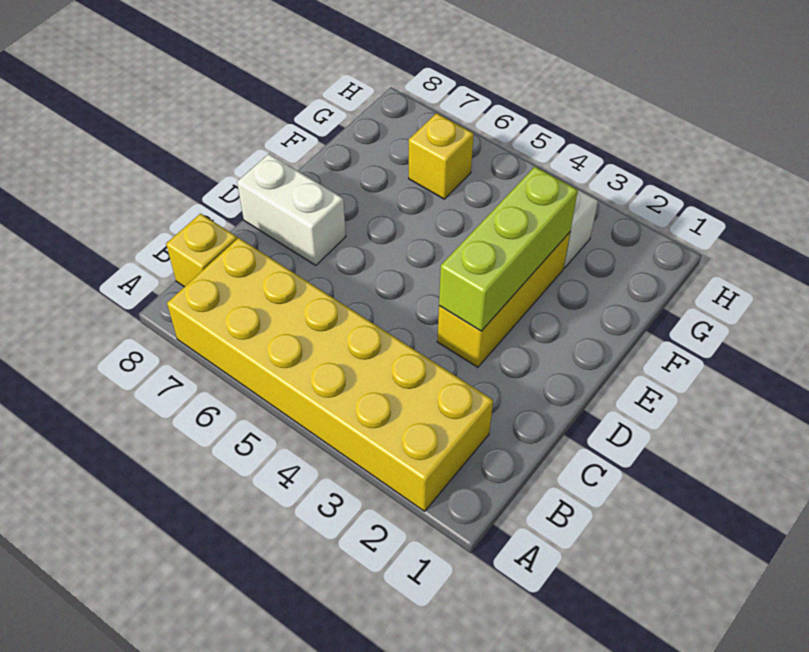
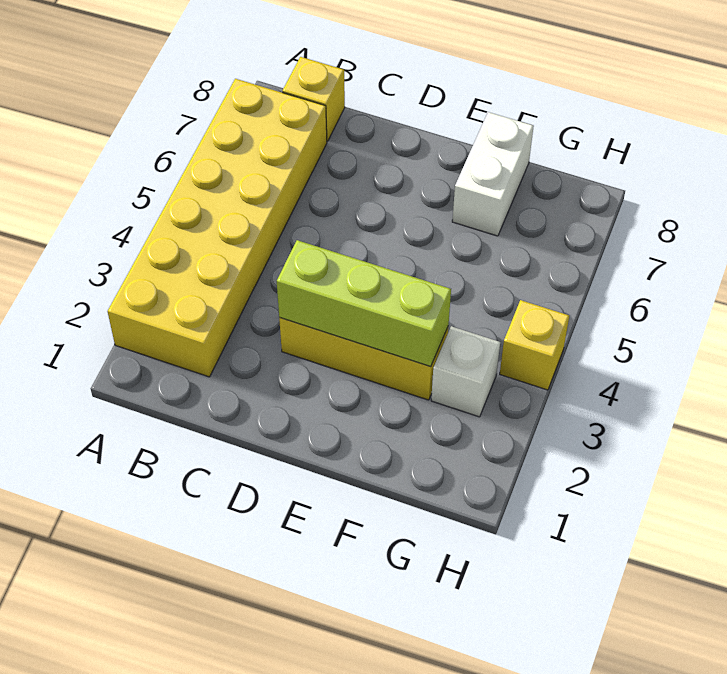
white brick D7:D8 level 1 -> white brick F7:F8 level 1
yellow brick G6 level 1 -> yellow brick H4 level 1

